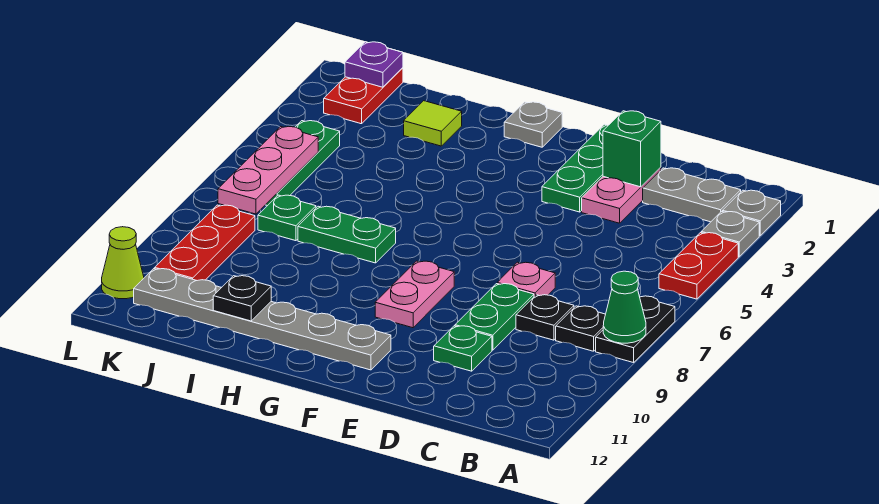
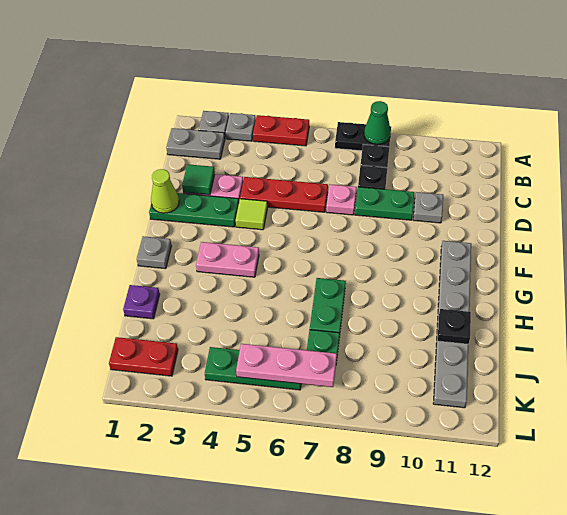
grey plate B2:C2 level 1 -> grey plate B1:B2 level 1
green brick D2 level 2 -> green tile D2 level 2
green plate D10 level 1 -> grey plate D10 level 1
pink plate F8:F9 level 1 -> pink plate G3:G4 level 1
lime tile I2 level 1 -> lime tile E4 level 1
purple plate K1 level 2 -> purple plate I1 level 1
red plate K8:K10 level 1 -> red plate D4:D6 level 1
lime cone L11 level 1 -> lime cone E1 level 2

